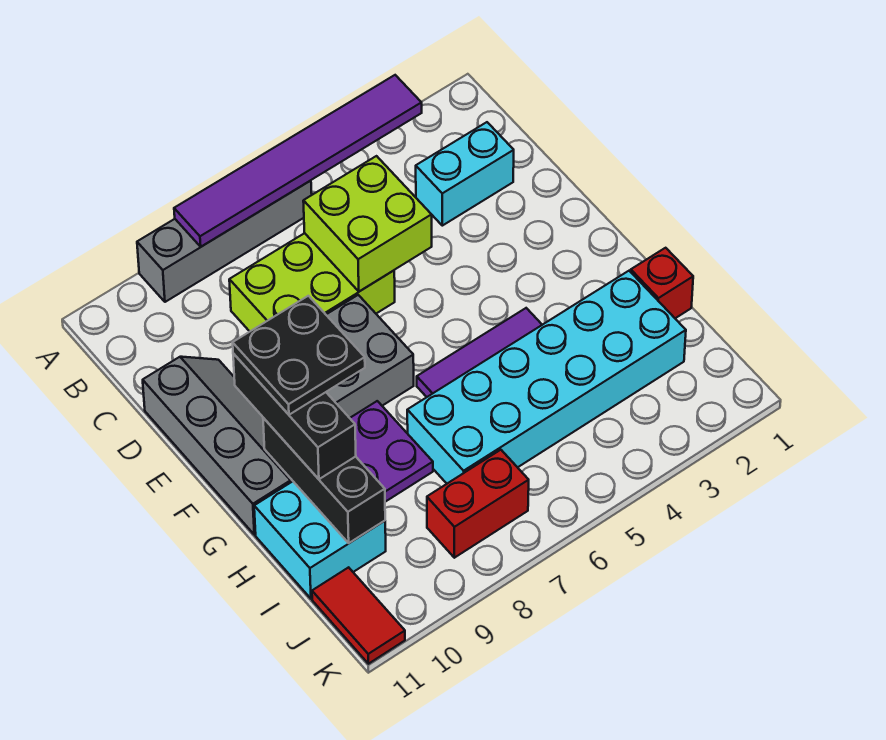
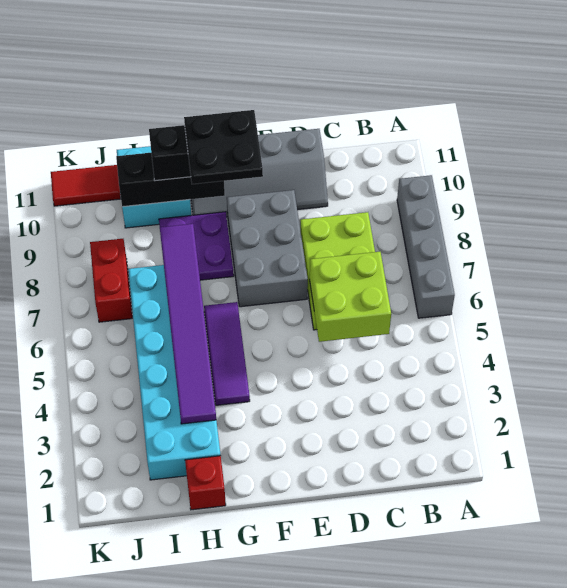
purple tile A3:A8 level 2 -> purple tile H3:H8 level 2
cyan brick C2:C3 level 1 -> none

